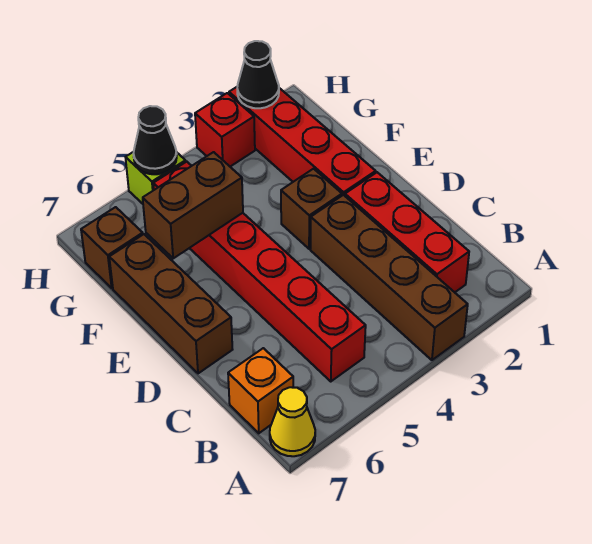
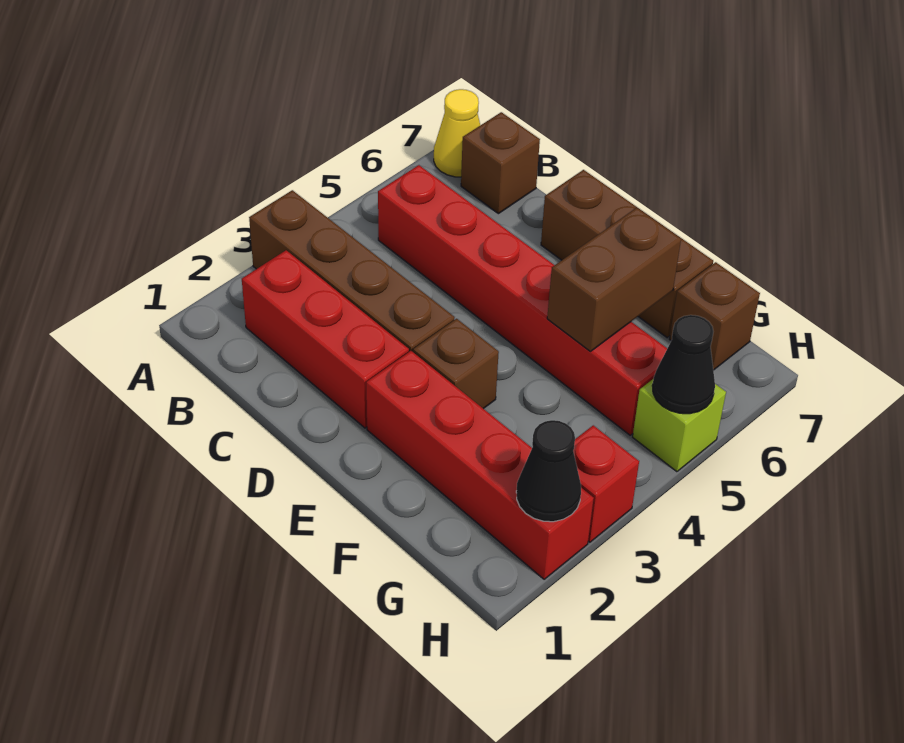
orange brick B7 level 1 -> brown brick B7 level 1

